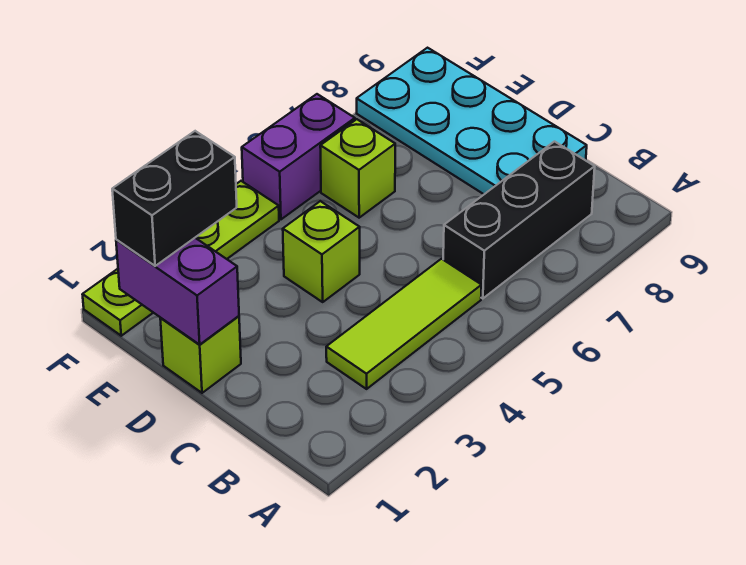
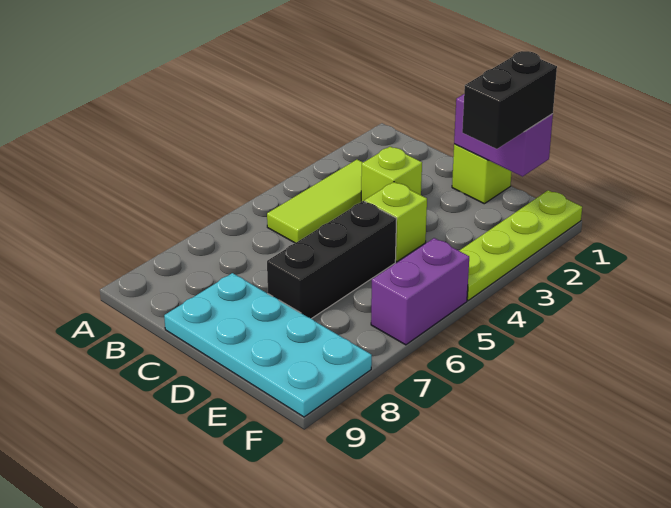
black brick B6:B8 level 1 -> black brick D5:D7 level 1
lime brick E6 level 1 -> lime brick C3 level 1

